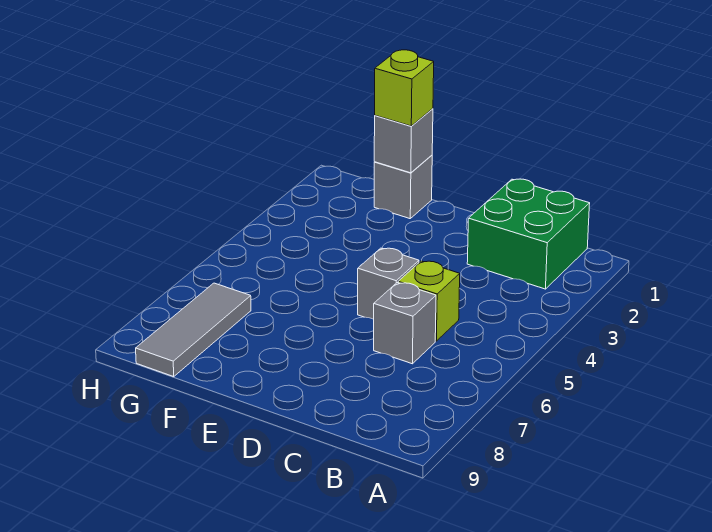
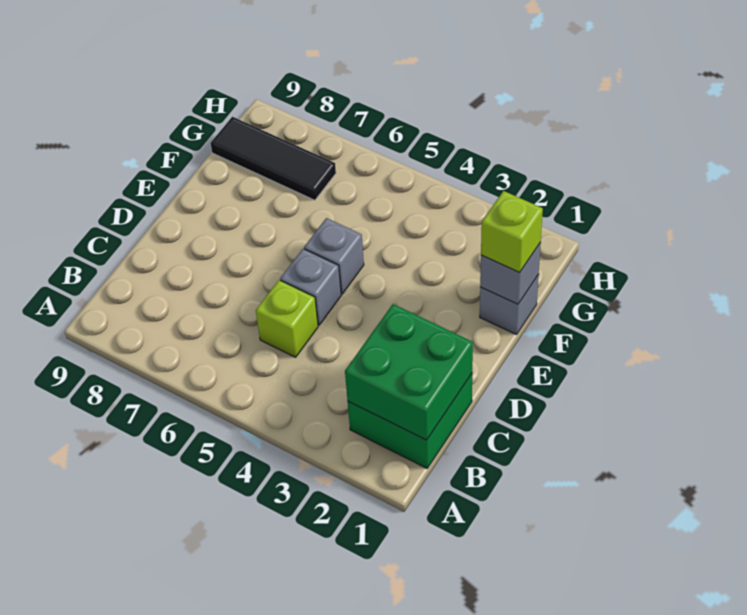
none -> green brick B1:C2 level 2
grey brick C6 level 1 -> grey brick E5 level 1
grey tile G7:G9 level 1 -> black tile G7:G9 level 1

